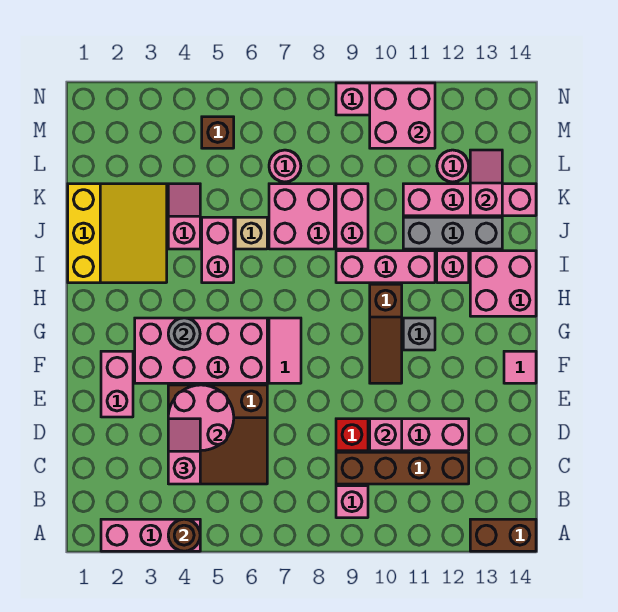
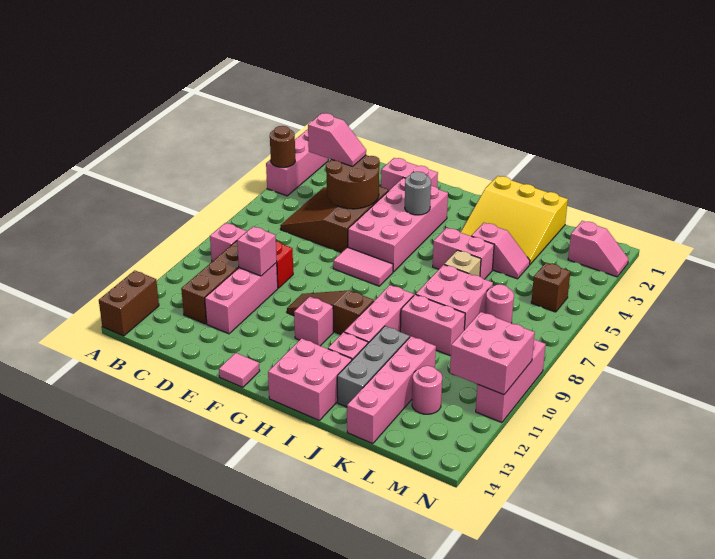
pink round brick D4:E5 level 2 -> brown round brick D4:E5 level 2
grey brick G11 level 1 -> pink brick G11 level 1
pink slope K13:L13 level 2 top K -> pink slope M2:N2 level 1 top M

